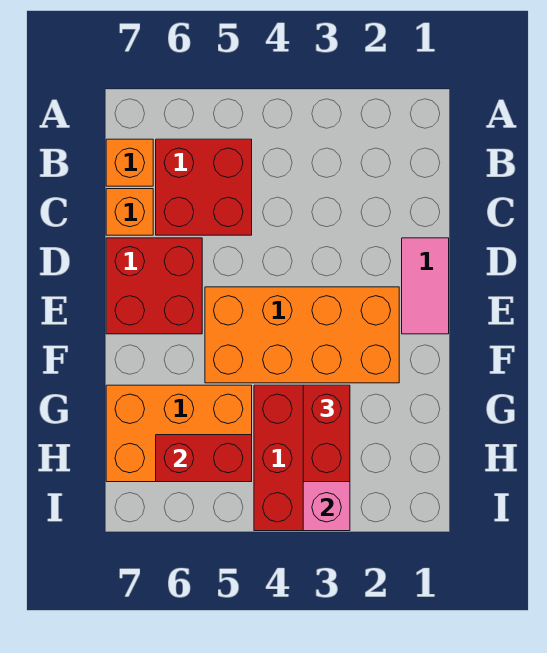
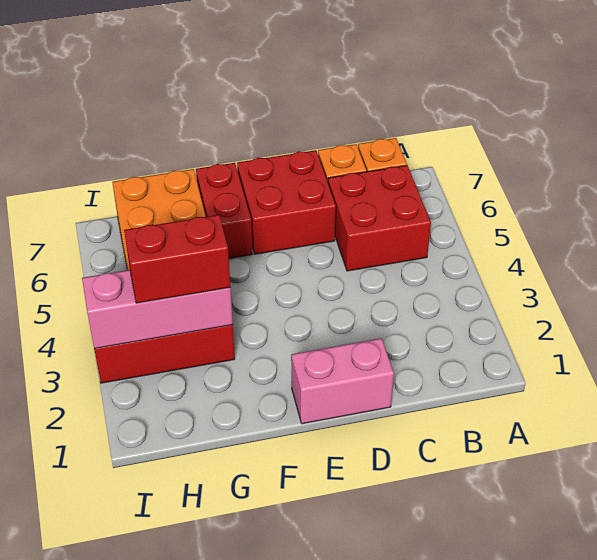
pink tile D1:E1 level 1 -> pink brick D1:E1 level 1
orange brick E2:F5 level 1 -> none
red brick H5:H6 level 2 -> red brick F6:F7 level 1

